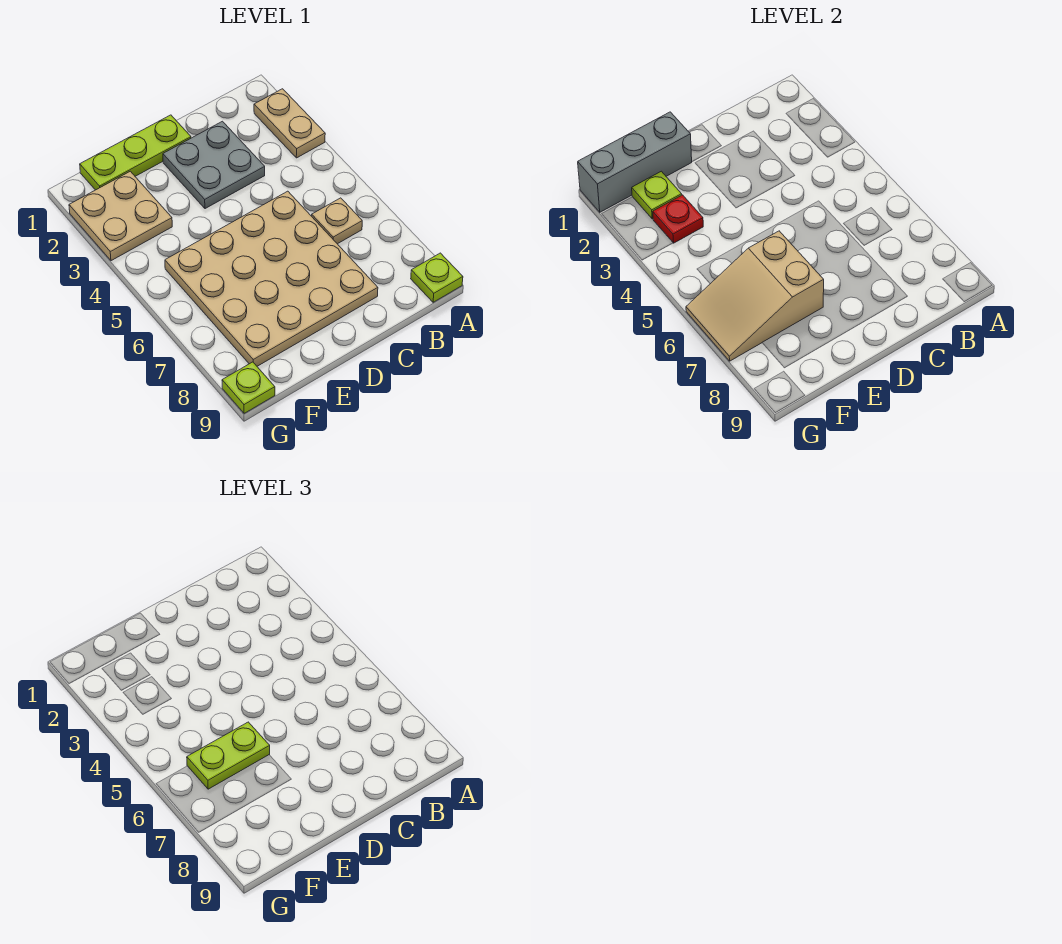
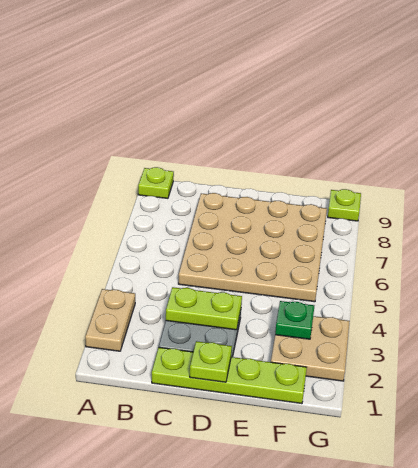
tan plate B6 level 1 -> none
lime plate D1:F1 level 1 -> lime plate C1:F1 level 1
grey brick E1:G1 level 2 -> none
tan slope E6:G7 level 2 top E -> none
lime plate E6:F6 level 3 -> lime plate C3:D3 level 2
lime plate F2 level 2 -> lime plate D1 level 2
red plate F3 level 2 -> green plate F3 level 2

